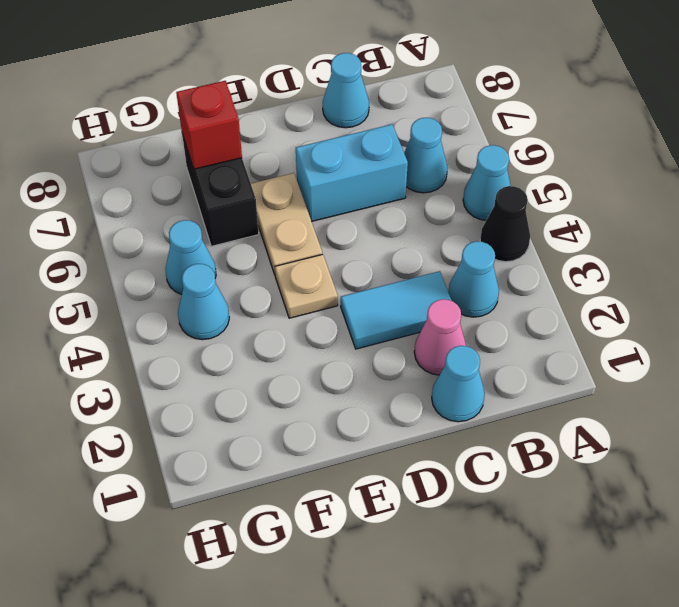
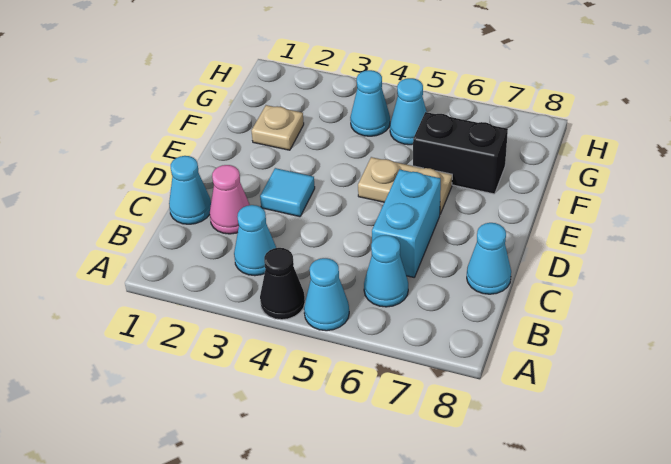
cyan tile C3:D3 level 1 -> cyan tile D3 level 1
tan plate E4 level 1 -> tan plate F2 level 1
red brick F7 level 2 -> none

